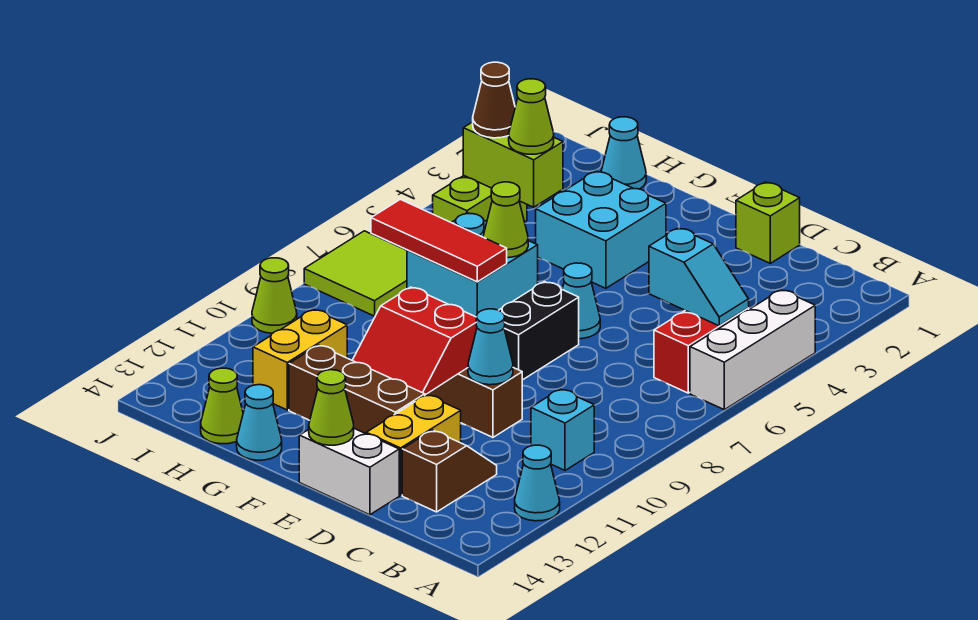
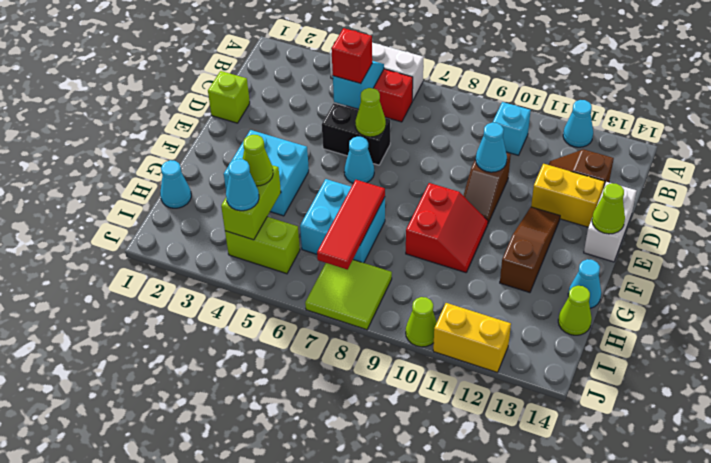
none -> red brick C5 level 3
black brick E7:E8 level 1 -> black brick D5:D6 level 1
brown brick E12:G12 level 1 -> brown slope E12:G12 level 1 top G
lime cone G6 level 2 -> lime cone D6 level 2
yellow brick H11:H12 level 1 -> yellow brick J11:J12 level 1
brown cone I4 level 3 -> cyan cone I4 level 3

